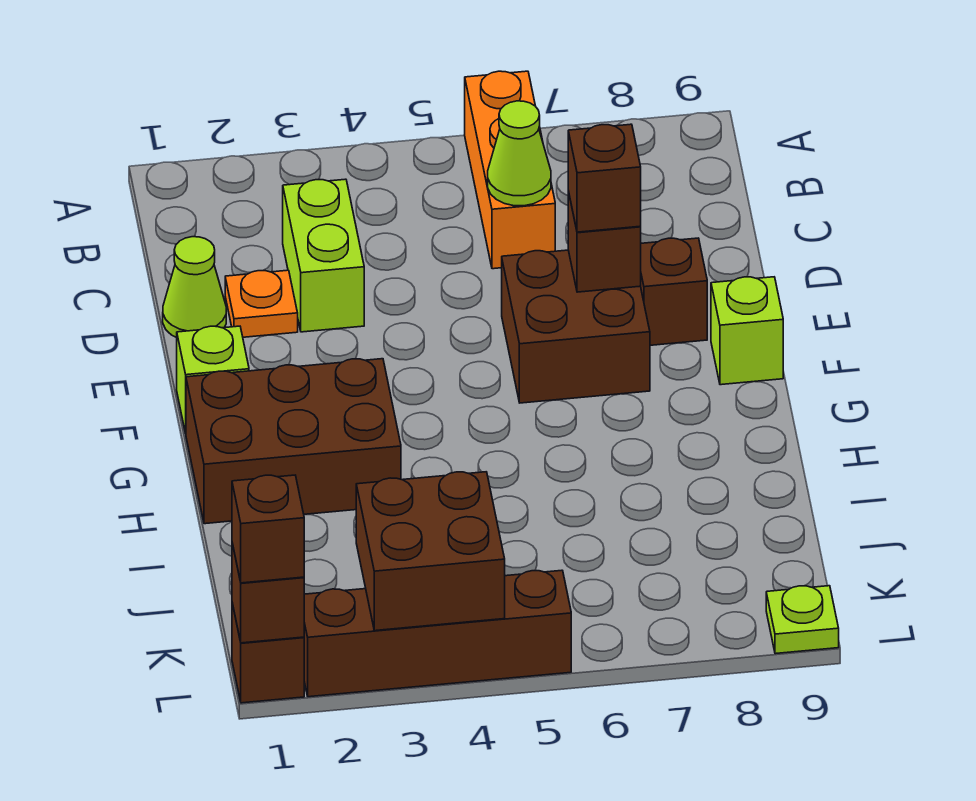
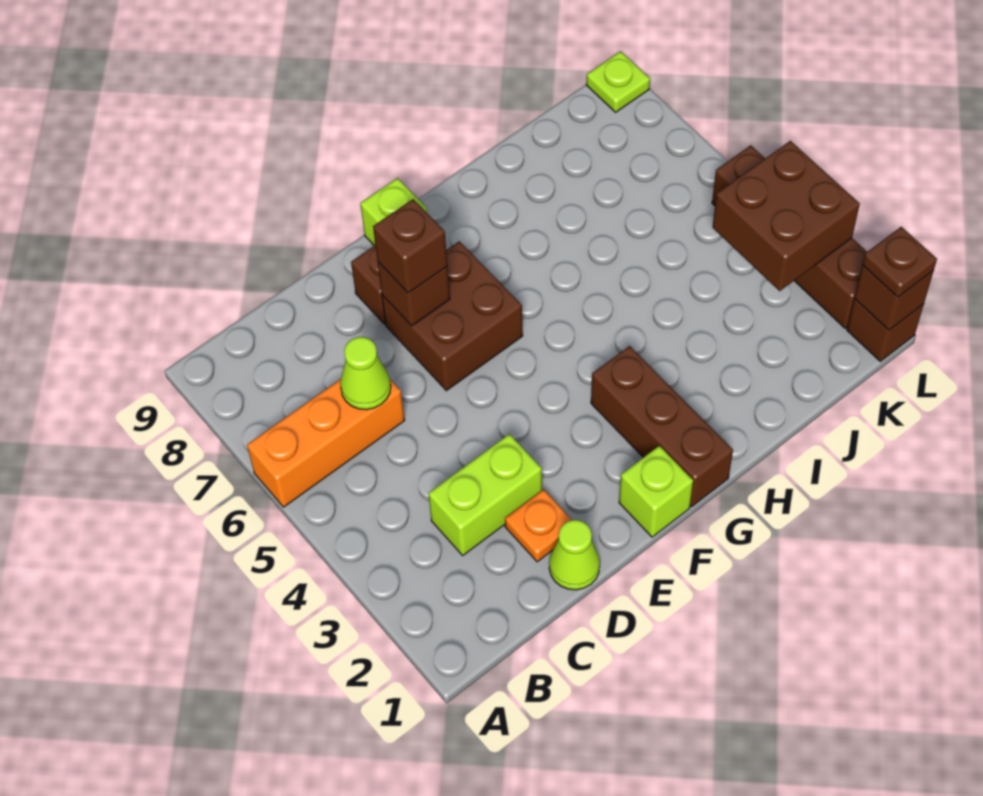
brown brick G1:H3 level 1 -> brown brick G1:G3 level 1
brown brick L1 level 3 -> brown plate L1 level 3

